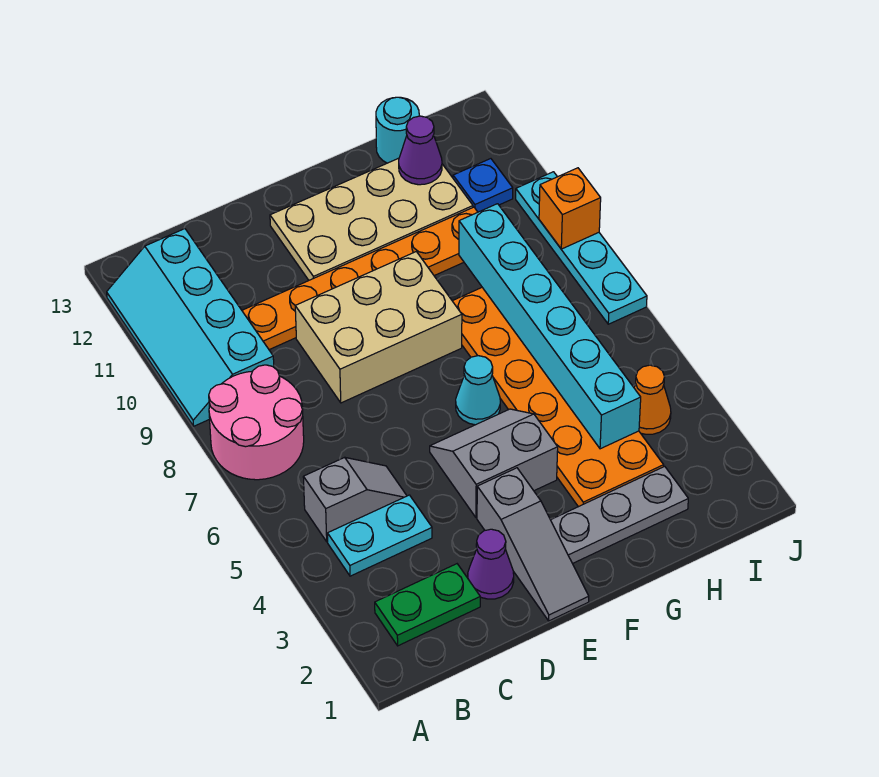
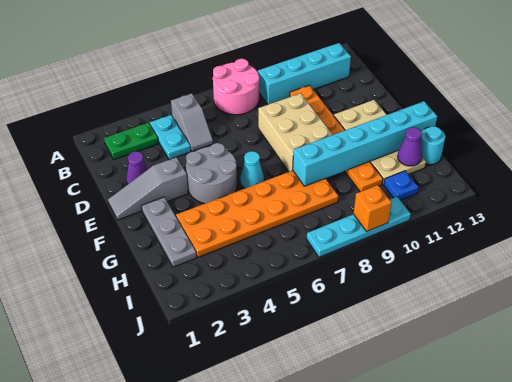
green plate B2:C2 level 1 -> green plate B2:B3 level 1
grey slope E4:F5 level 1 top 4 -> grey round brick E4:F5 level 1
cyan brick H4:H9 level 2 -> cyan brick G8:G13 level 2
orange cone I4 level 1 -> none

